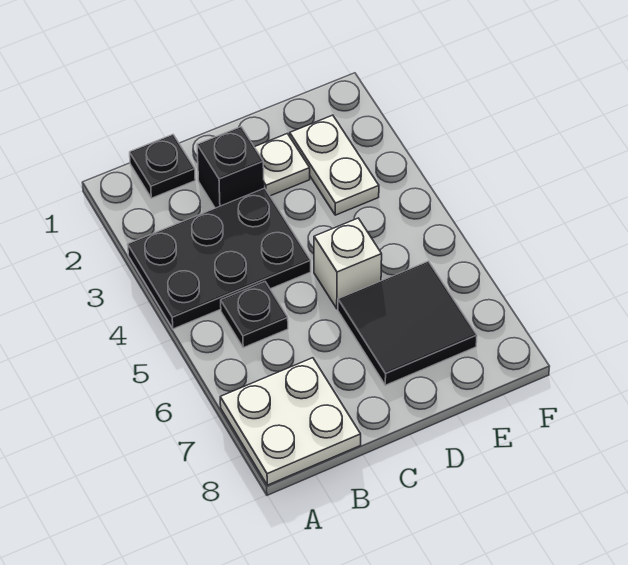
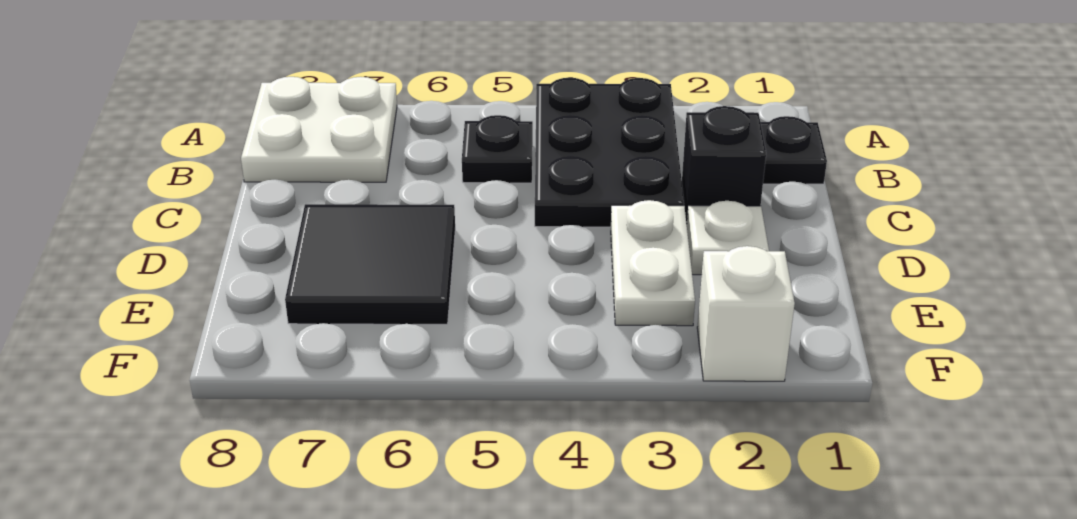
white brick D5 level 1 -> white brick F2 level 1
white plate E2:E3 level 1 -> white plate D3:E3 level 1

